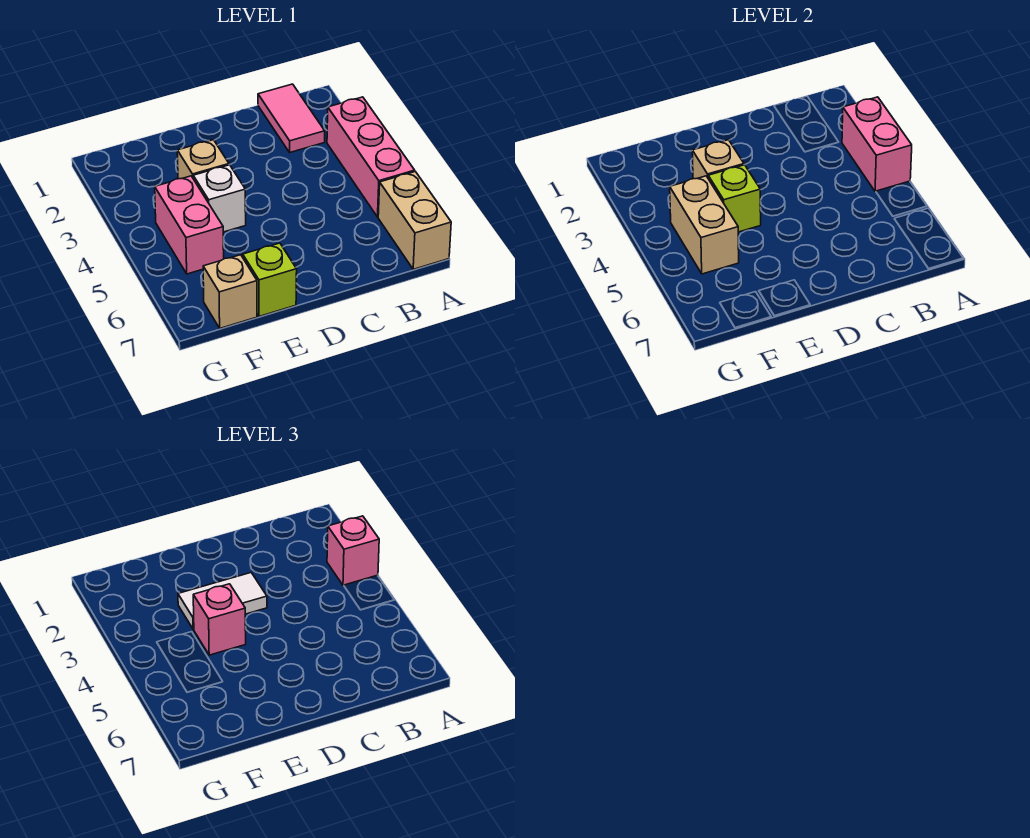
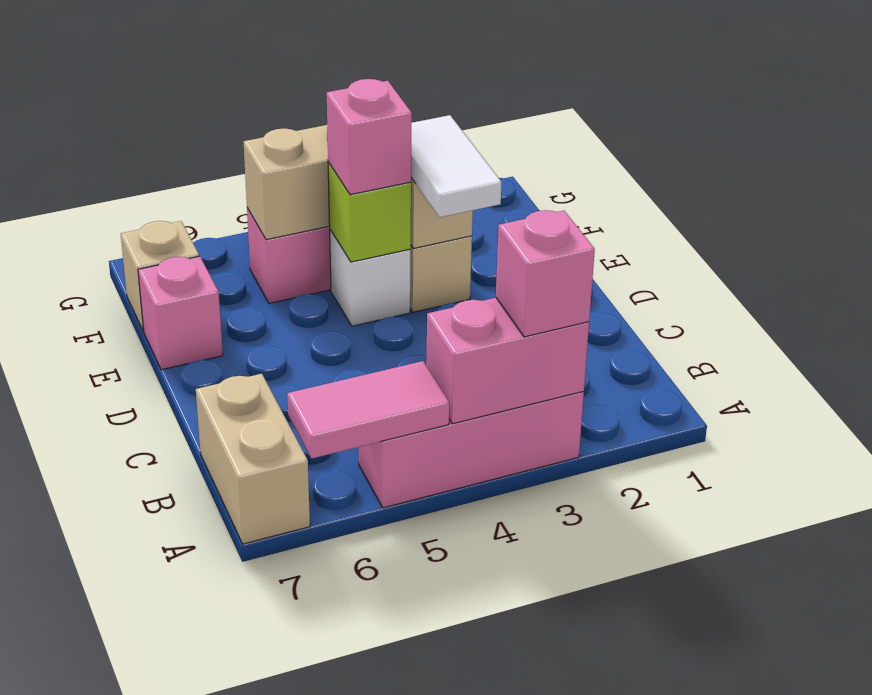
tan brick A6:A7 level 1 -> tan brick A7:B7 level 1
pink tile B1:B2 level 1 -> pink tile A5:A6 level 2
lime brick E7 level 1 -> pink brick E7 level 1

